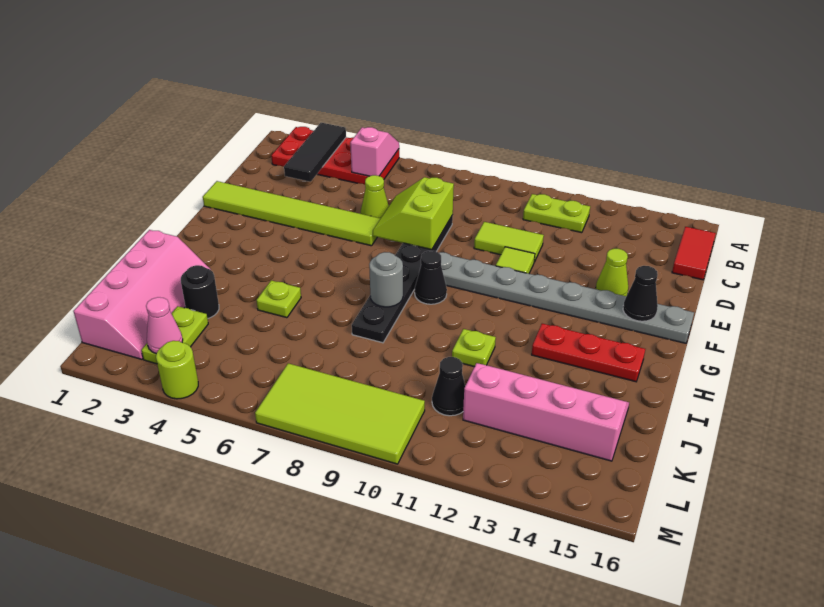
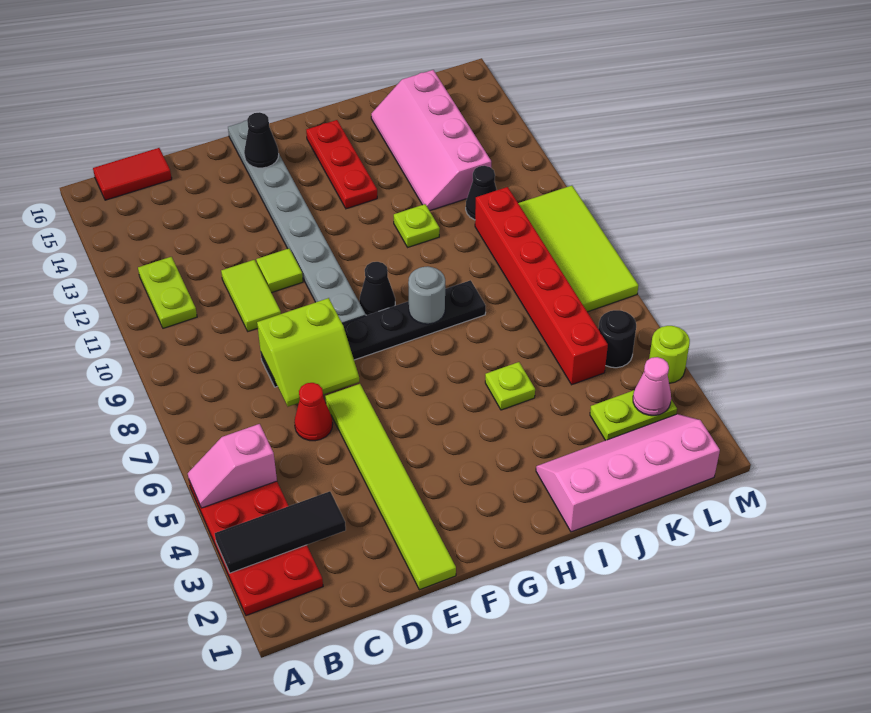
lime cone D6 level 1 -> red cone D6 level 1
lime cone E14 level 1 -> none
black round brick J3 level 1 -> black round brick L5 level 1
none -> red brick K5:K10 level 1

